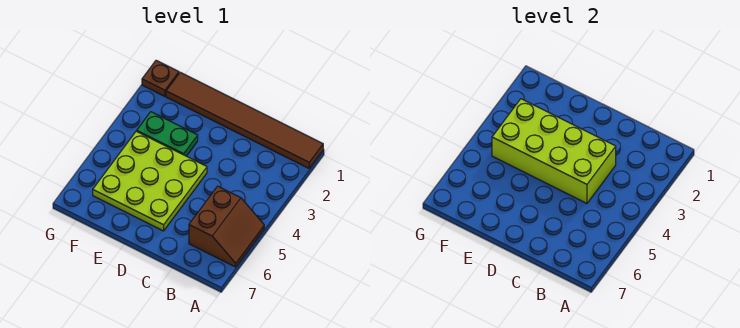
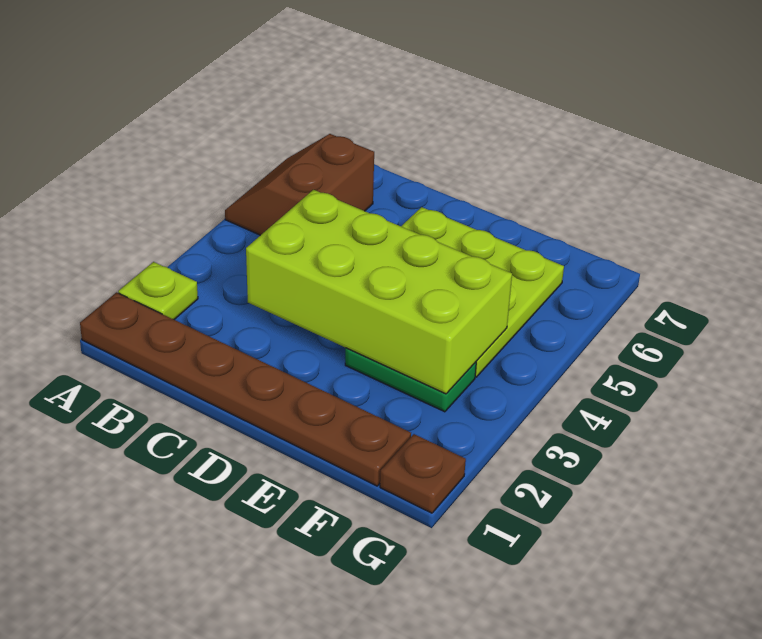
brown tile A1:F1 level 1 -> brown plate A1:F1 level 1
none -> lime plate A2 level 1

